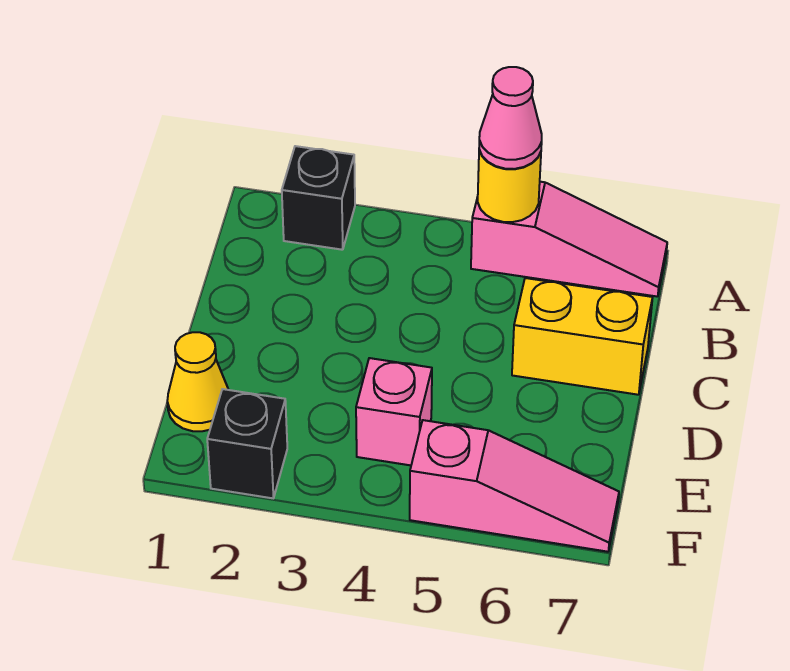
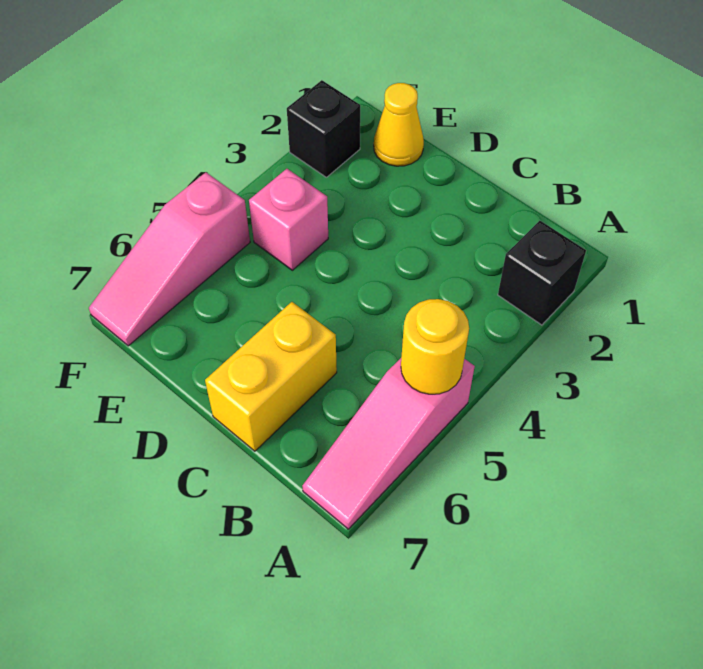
pink cone A5 level 3 -> none

